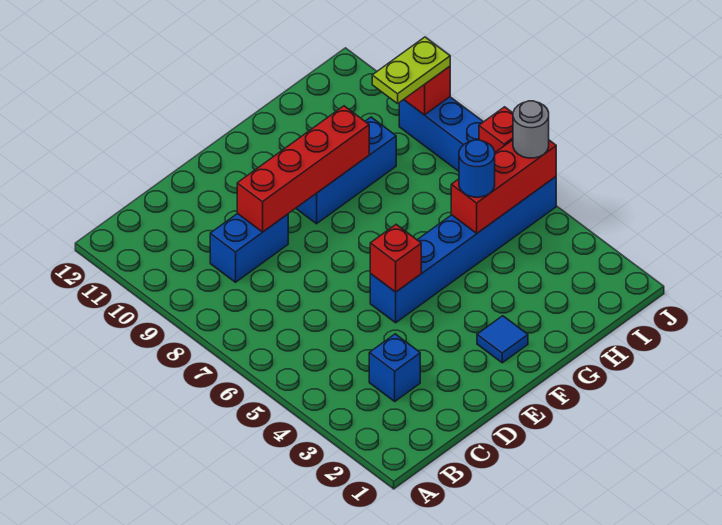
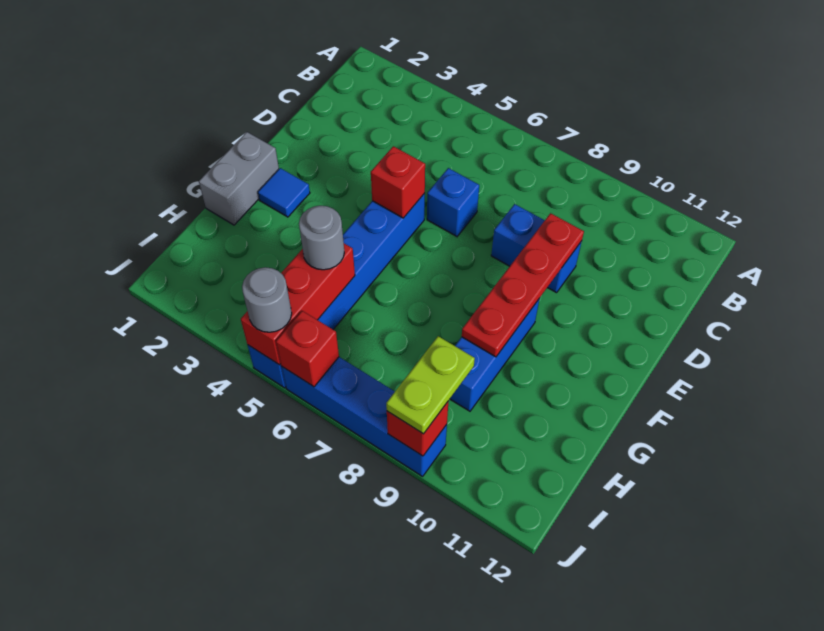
blue brick C3 level 1 -> blue brick D6 level 1
blue brick C9:D9 level 1 -> blue brick D8:D9 level 1
red brick D9:G9 level 2 -> red plate D9:G9 level 2
none -> grey brick F1:G1 level 1
blue round brick H5 level 3 -> grey round brick H5 level 3

